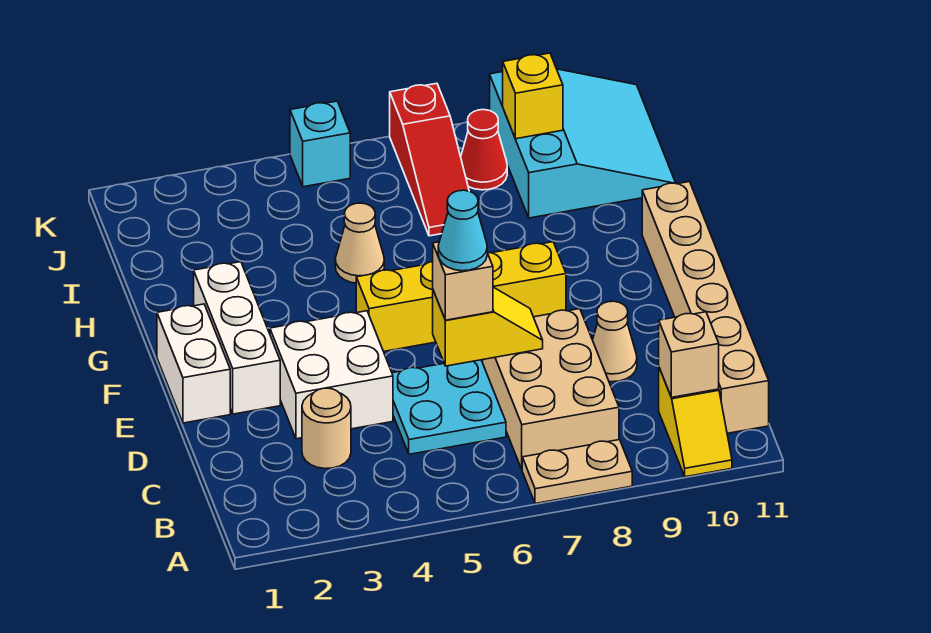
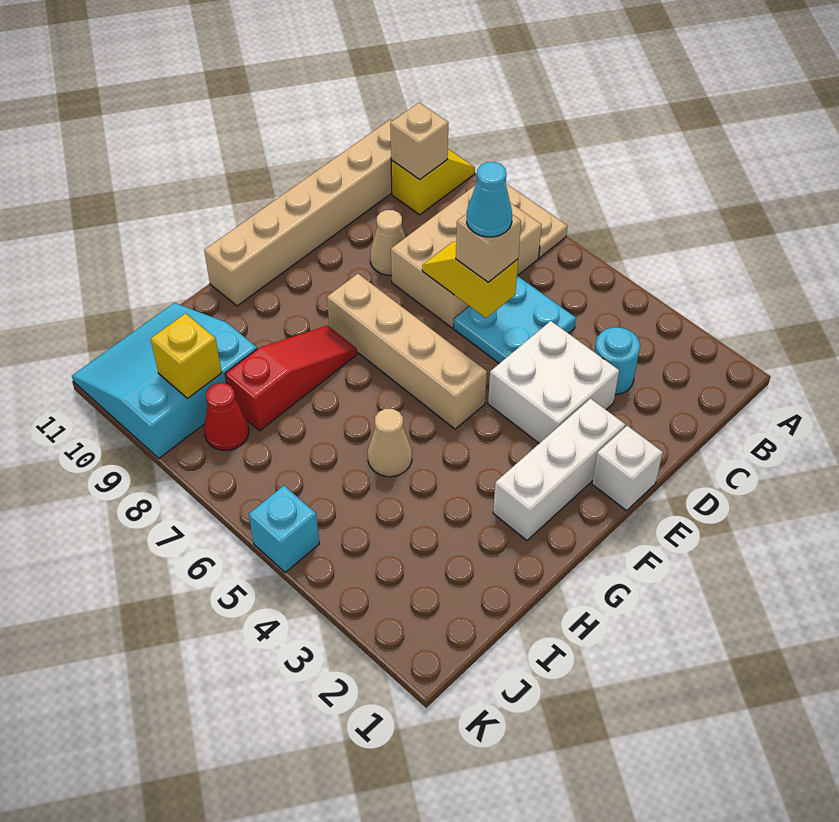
tan round brick C3 level 1 -> cyan round brick C3 level 1
white brick E1:F1 level 1 -> white brick E1 level 1
yellow brick F5:F8 level 1 -> tan brick F5:F8 level 1
red slope I7:K7 level 1 top K -> red slope G8:I8 level 1 top I

